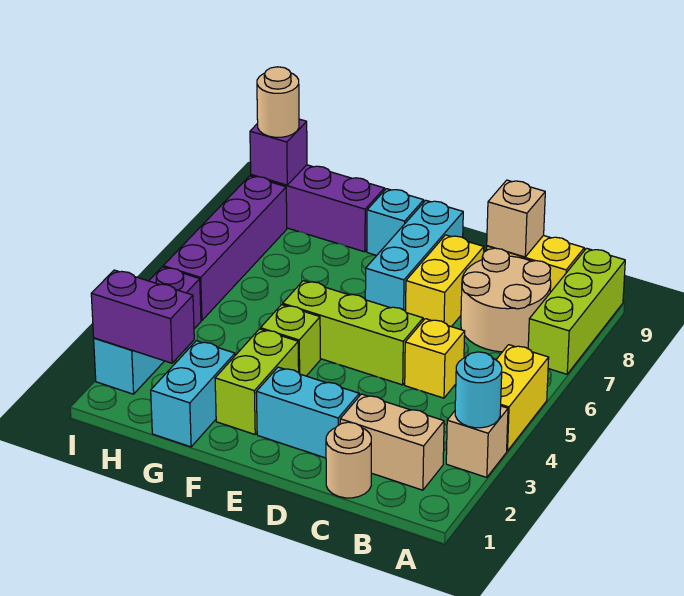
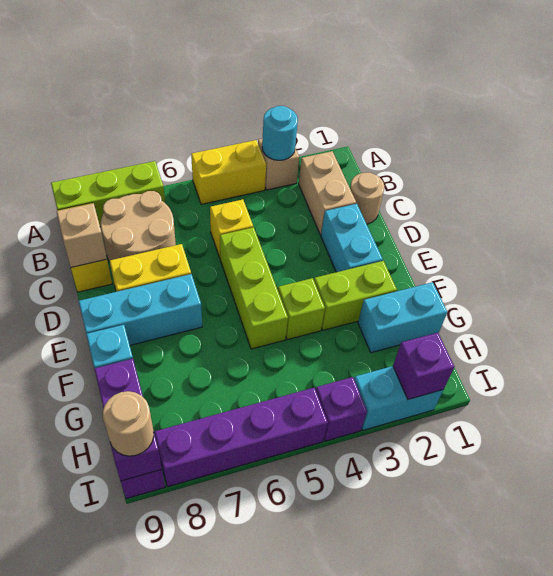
purple brick H2:I2 level 2 -> purple brick I2 level 2

